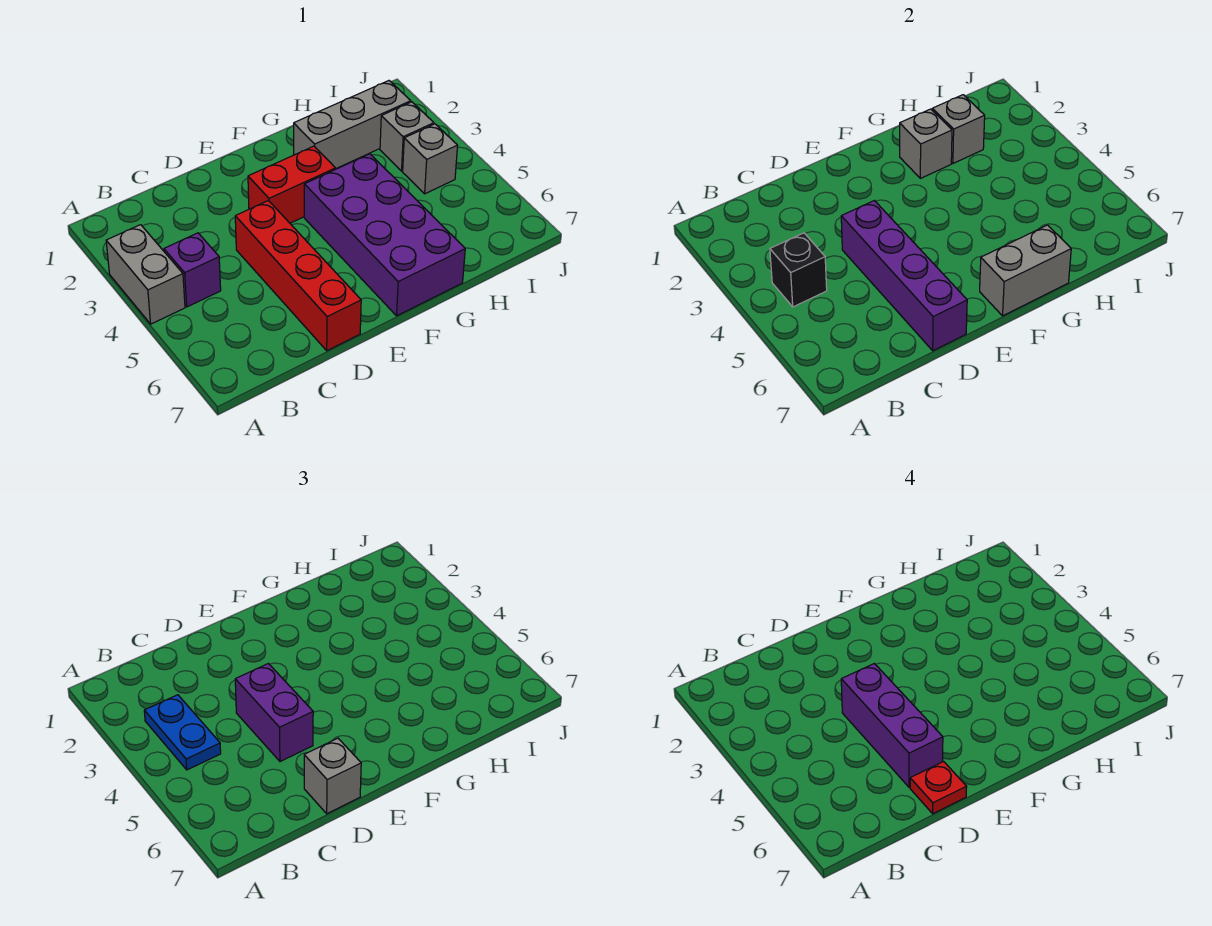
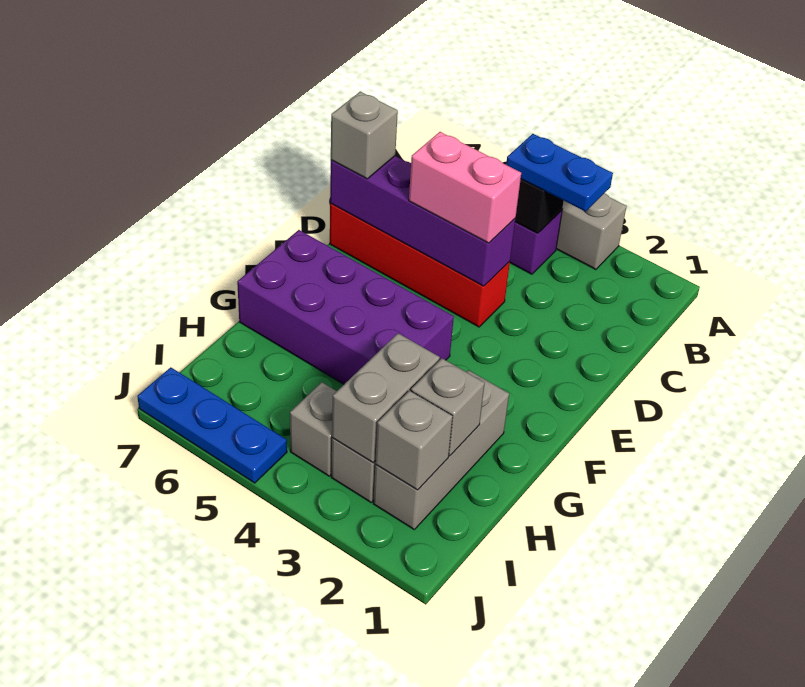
purple brick D4:D5 level 3 -> pink brick D4:D5 level 3
purple brick D4:D6 level 4 -> none
red plate D7 level 4 -> none
red brick E3:F3 level 1 -> none
grey brick F7:G7 level 2 -> grey brick H3:I3 level 2
grey brick G2 level 2 -> grey brick I2 level 2
none -> blue plate J5:J7 level 1

